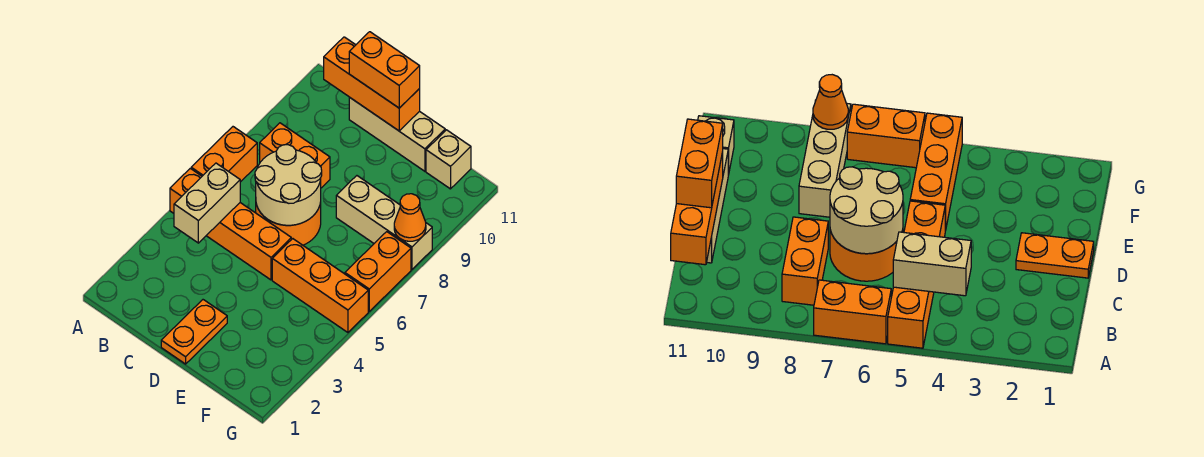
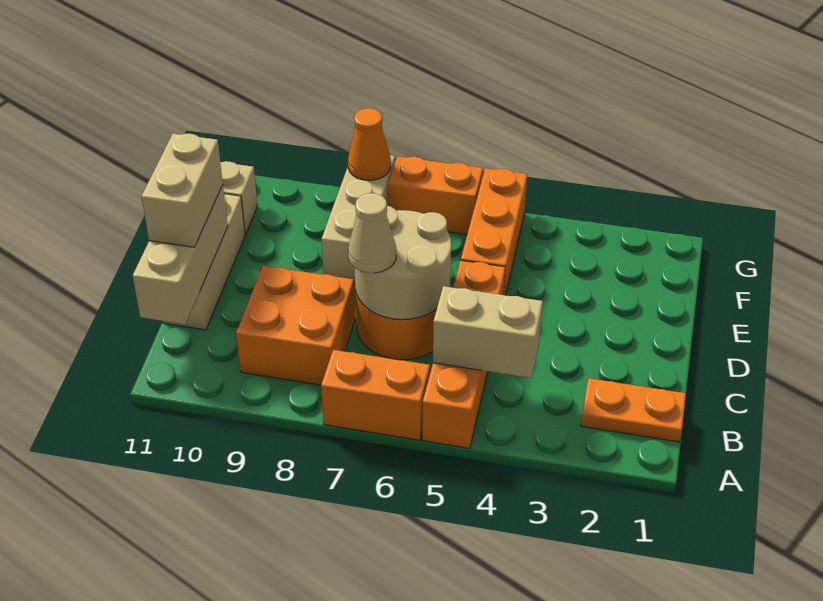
orange brick B8:C8 level 1 -> orange brick B8:C9 level 1
orange brick B11:D11 level 2 -> tan brick B11:D11 level 2
none -> tan cone C7 level 3
orange brick C11:D11 level 3 -> tan brick C11:D11 level 3
orange plate D1:D2 level 1 -> orange plate B1:B2 level 1

